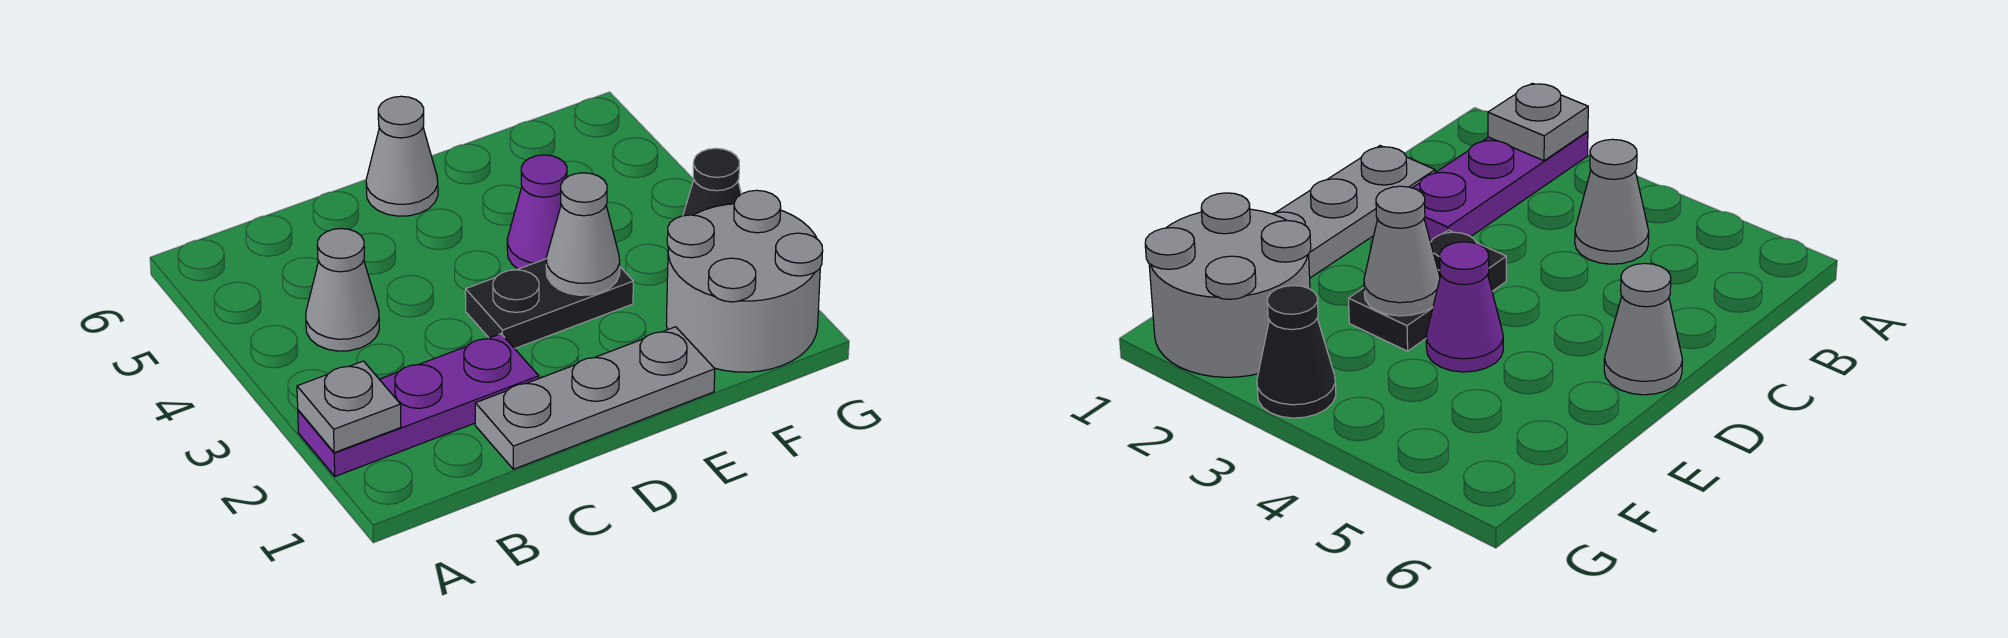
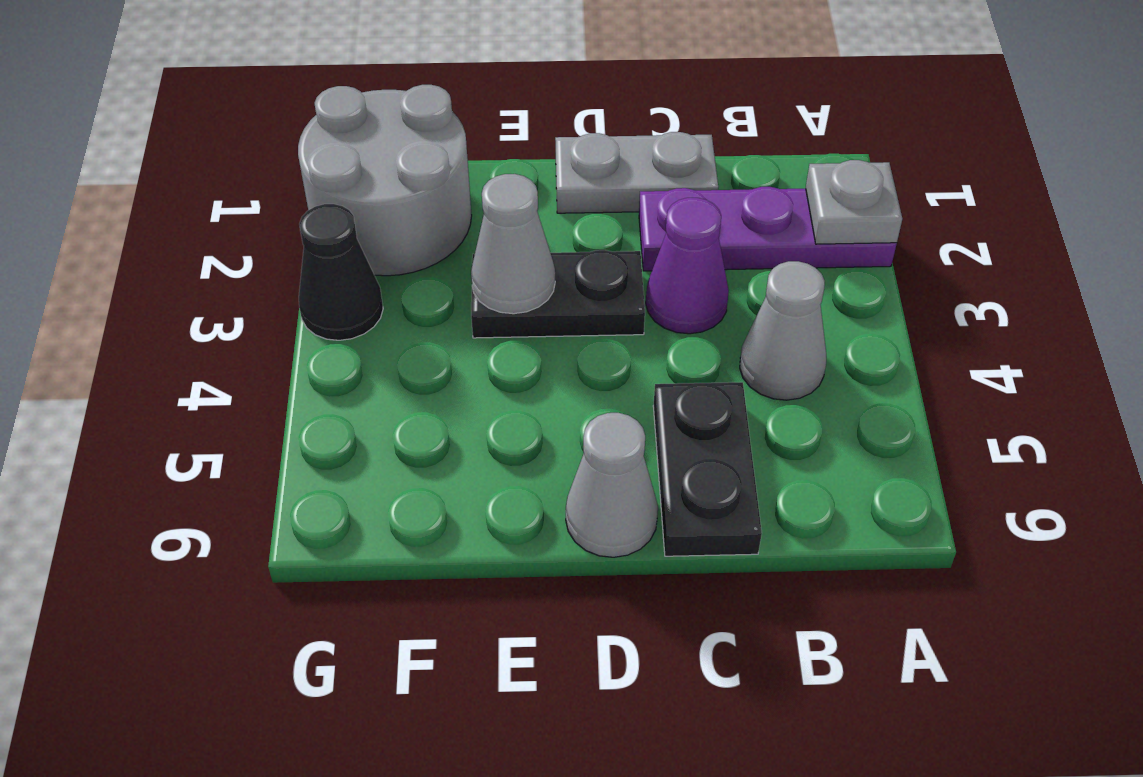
grey plate C1:E1 level 1 -> grey plate C1:D1 level 1
none -> black plate C5:C6 level 1
purple cone E4 level 1 -> purple cone C3 level 1

